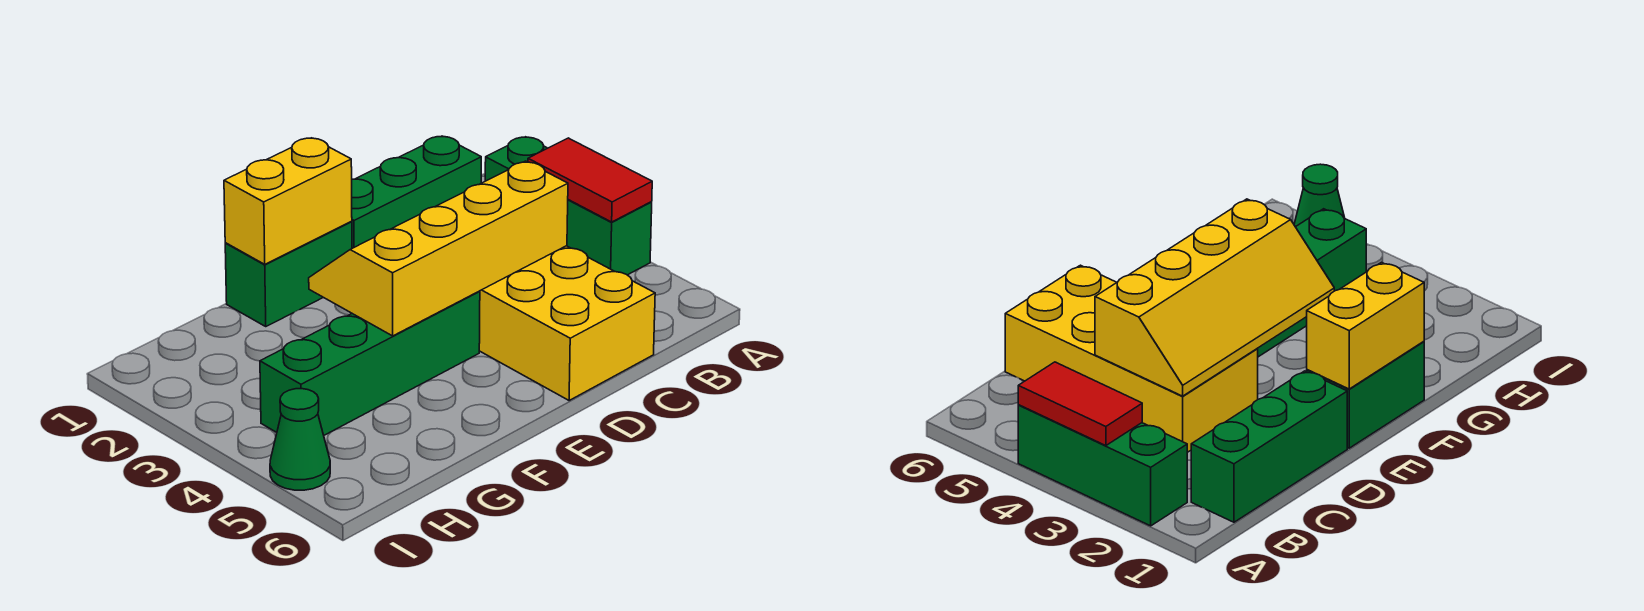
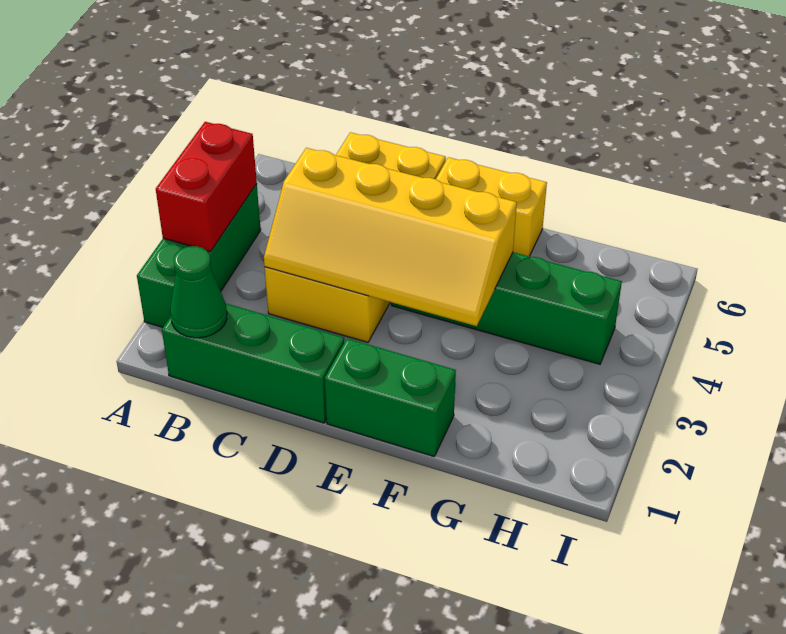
red tile A3:A4 level 2 -> red brick A3:A4 level 2
yellow brick E1:F1 level 2 -> yellow brick E6:F6 level 1
green cone I5 level 1 -> green cone B1 level 2

